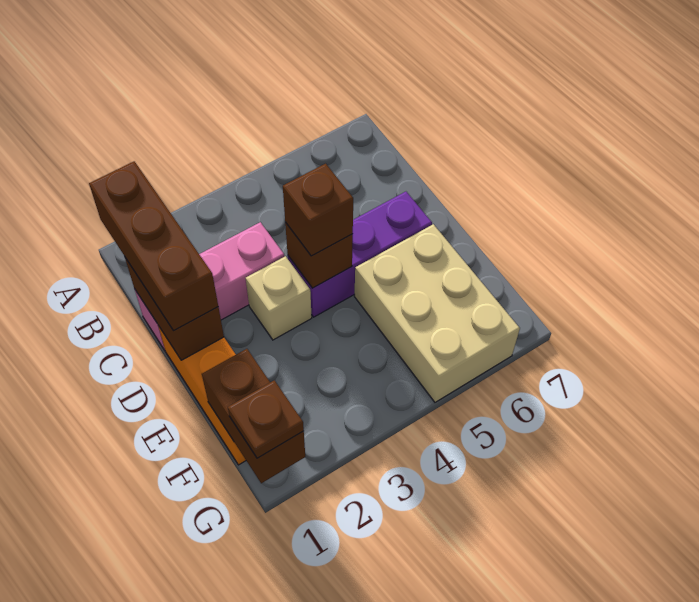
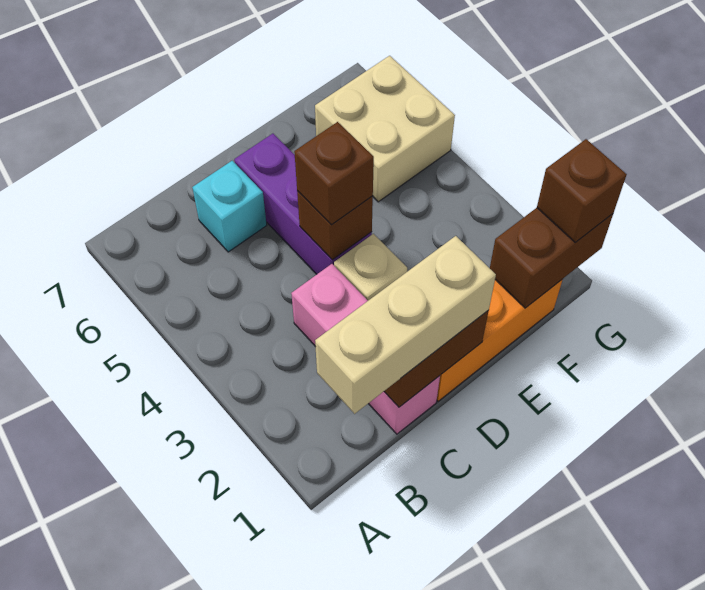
brown brick B1:D1 level 3 -> tan brick B1:D1 level 3
none -> cyan brick C6 level 1
tan brick E5:G6 level 1 -> tan brick F5:G6 level 1
brown plate G1 level 3 -> brown brick G1 level 3

